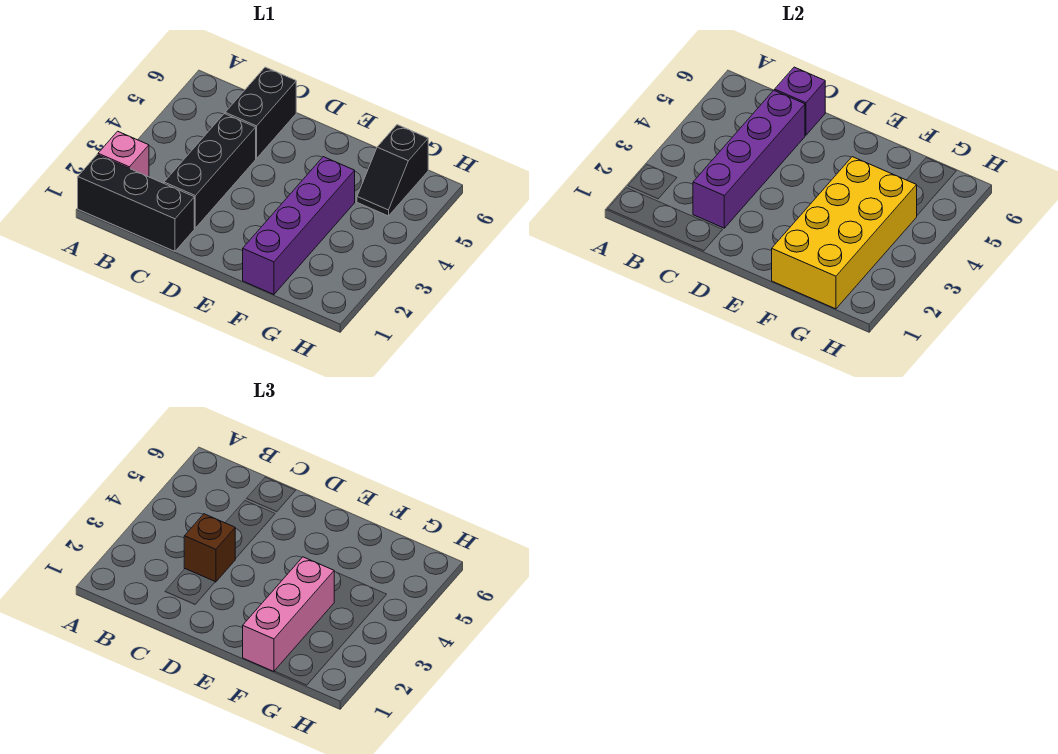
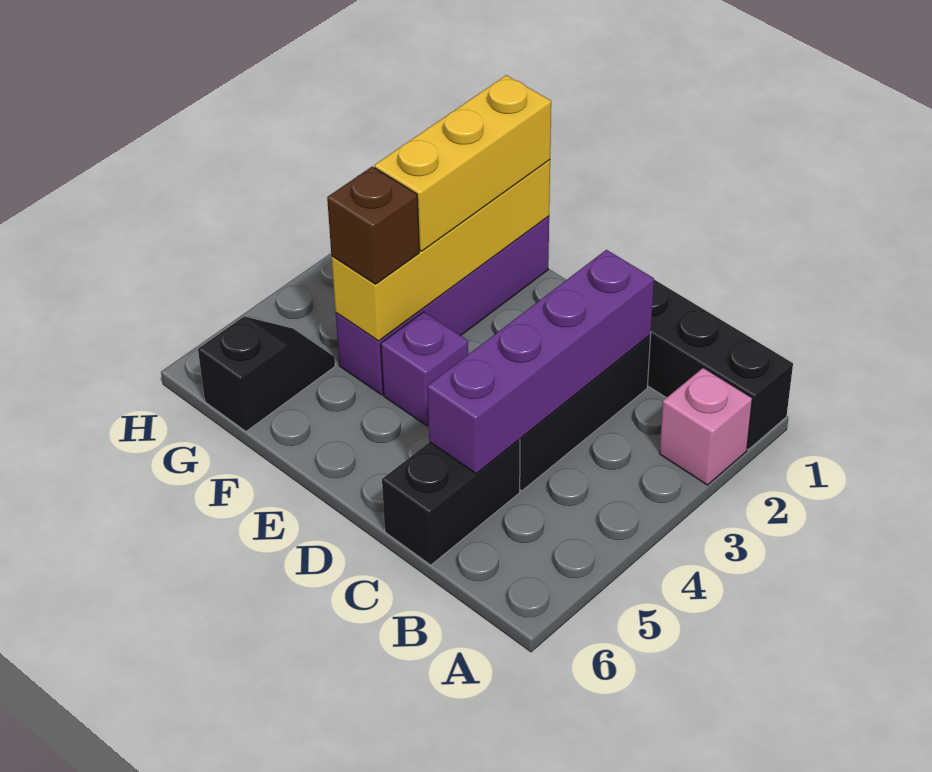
brown brick C3 level 3 -> brown brick F4 level 3
purple brick C6 level 2 -> purple brick E4 level 1
yellow brick F1:G4 level 2 -> yellow brick F1:F4 level 2
pink brick F1:F3 level 3 -> yellow brick F1:F3 level 3

